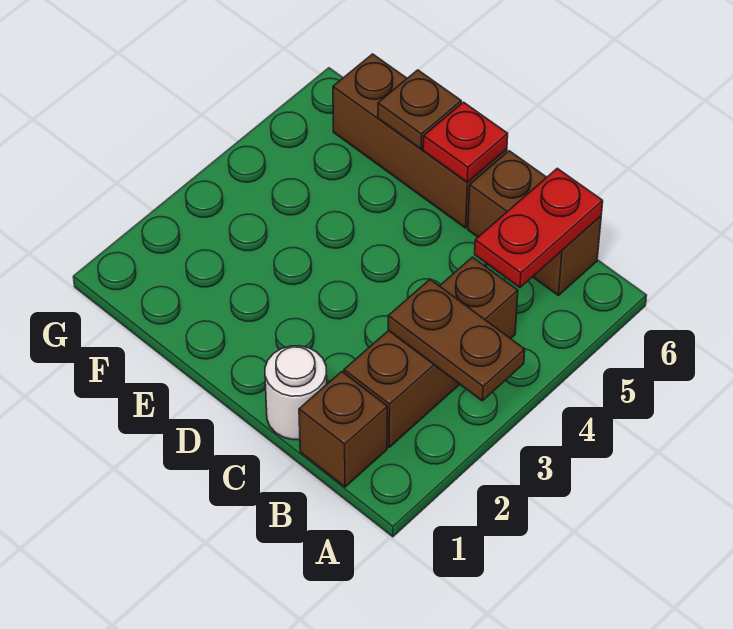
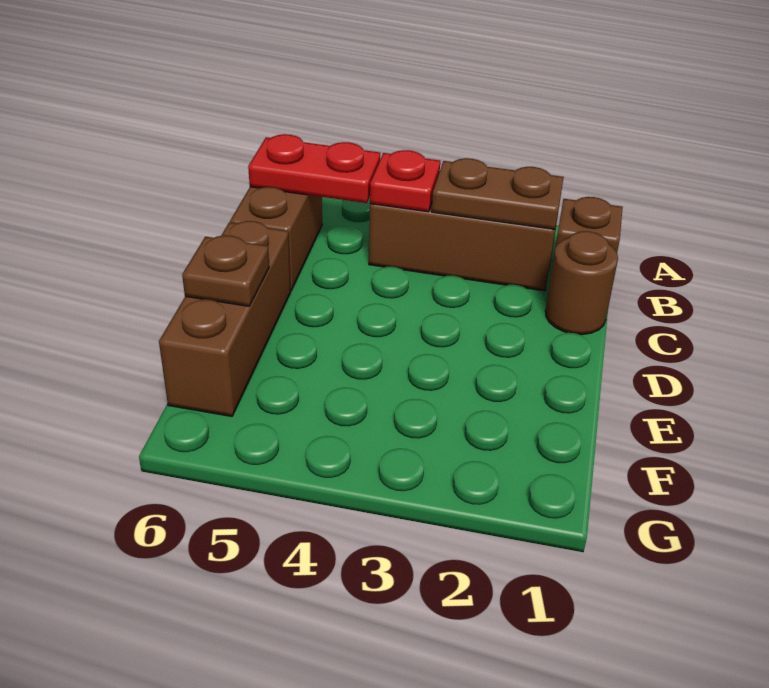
brown plate A3:B3 level 2 -> brown plate B2:B3 level 2
white round brick C1 level 1 -> brown round brick C1 level 1
red plate D6 level 2 -> red plate B4 level 2

